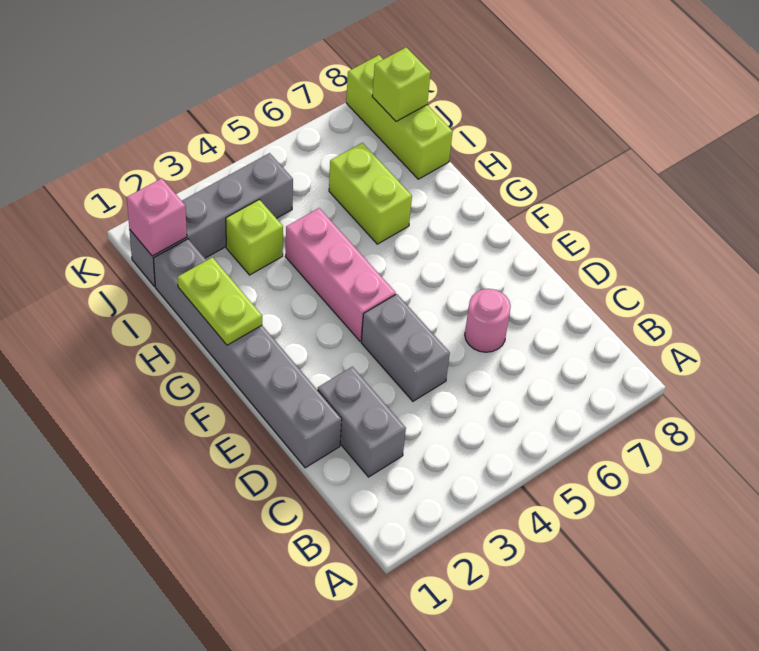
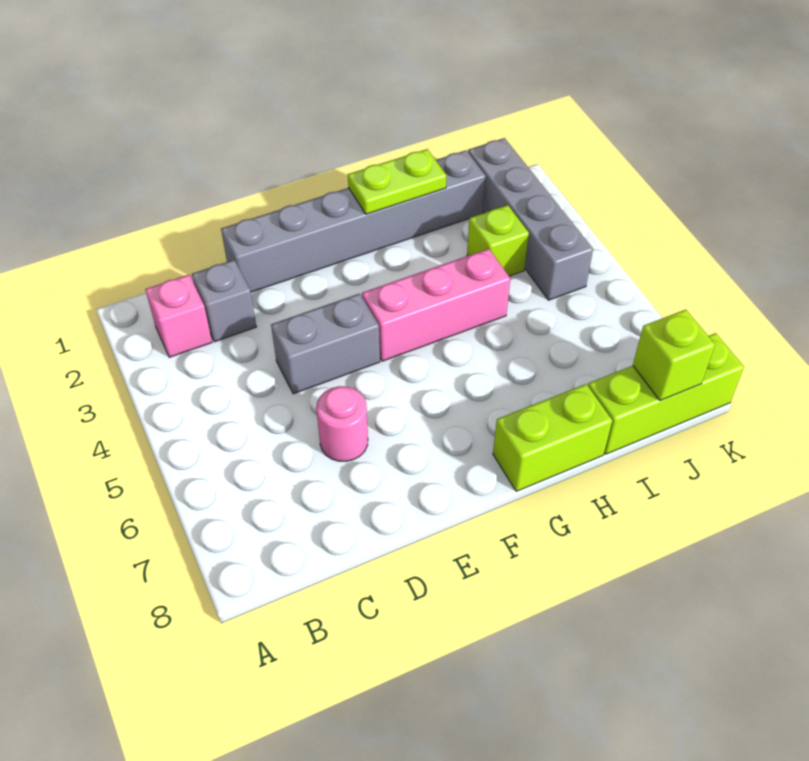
grey brick C2:D2 level 1 -> grey brick C2 level 1
lime brick H6:I6 level 1 -> lime brick G8:H8 level 1
pink brick J1 level 2 -> pink brick B2 level 1

